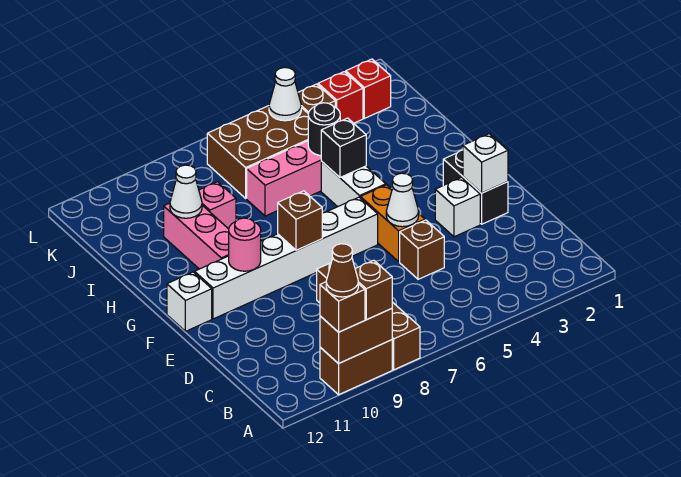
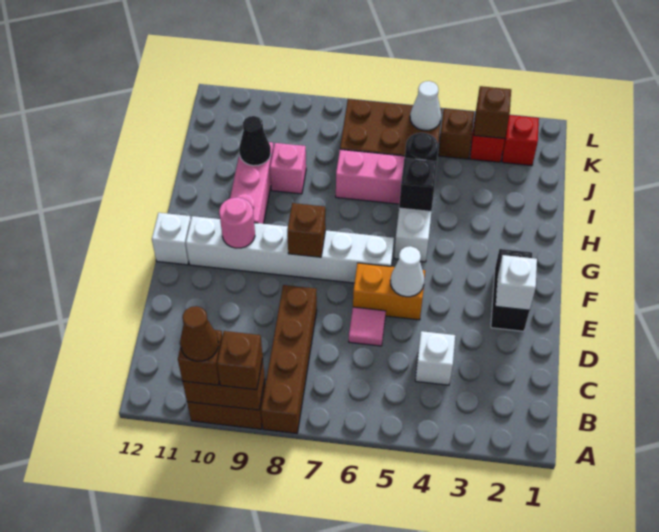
brown brick D5 level 1 -> brown brick K3 level 2
none -> pink tile D6 level 1
white brick E3 level 1 -> white brick C4 level 1
orange brick E5:F5 level 1 -> orange brick E5:E6 level 1
white cone I10 level 2 -> black cone I10 level 2

